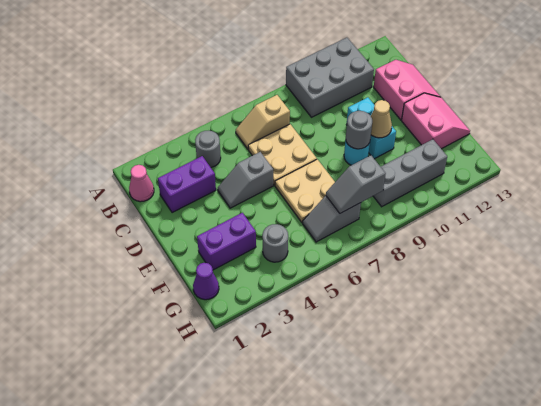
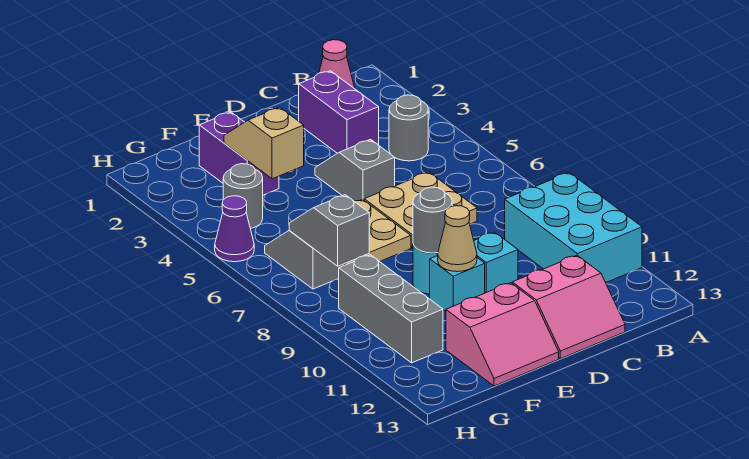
grey brick A9:B11 level 1 -> cyan brick A9:B11 level 1
tan slope B6:B7 level 1 top 7 -> tan slope F3:F4 level 2 top 4
purple cone G1 level 1 -> purple cone H5 level 1

